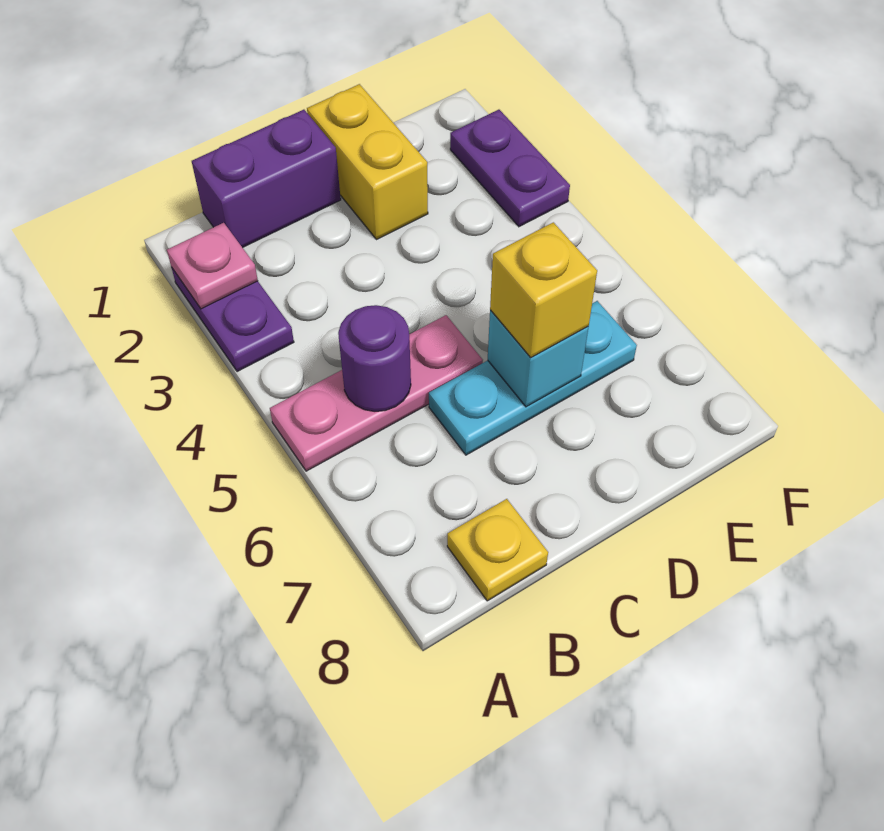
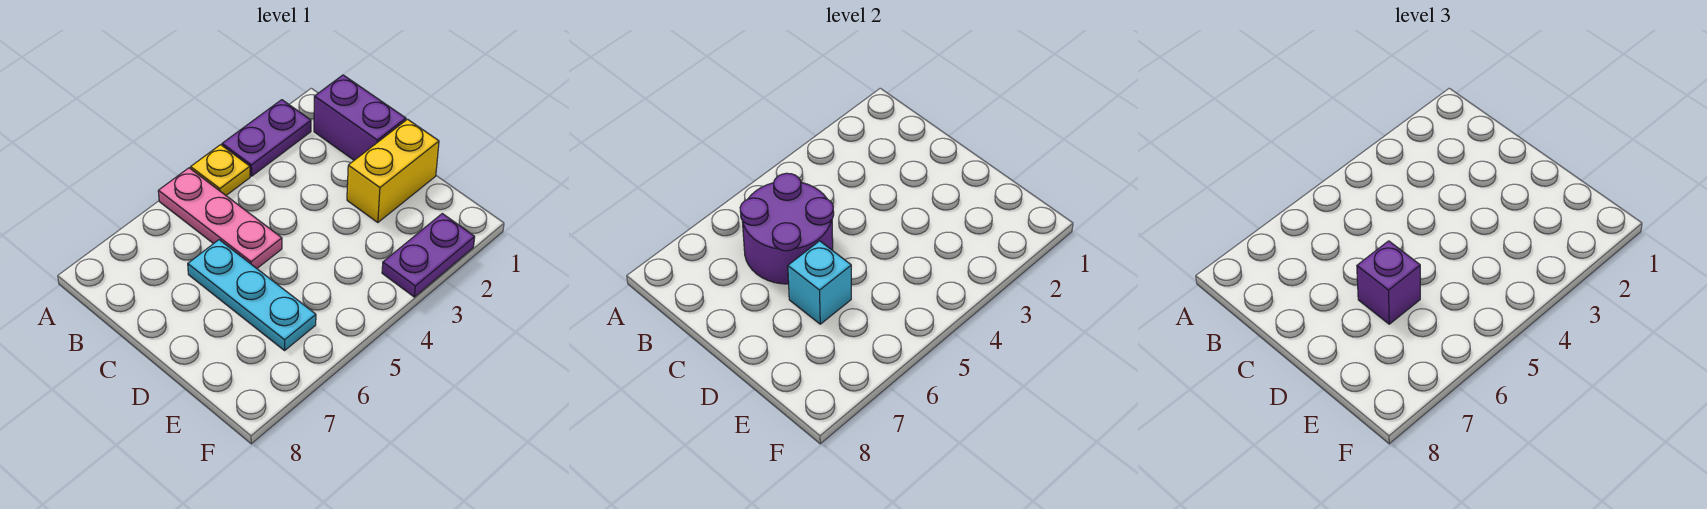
pink plate A2 level 2 -> none
purple round brick B5 level 2 -> purple round brick B5:C6 level 2
yellow plate B8 level 1 -> yellow plate A4 level 1
yellow brick D6 level 3 -> purple brick D6 level 3

